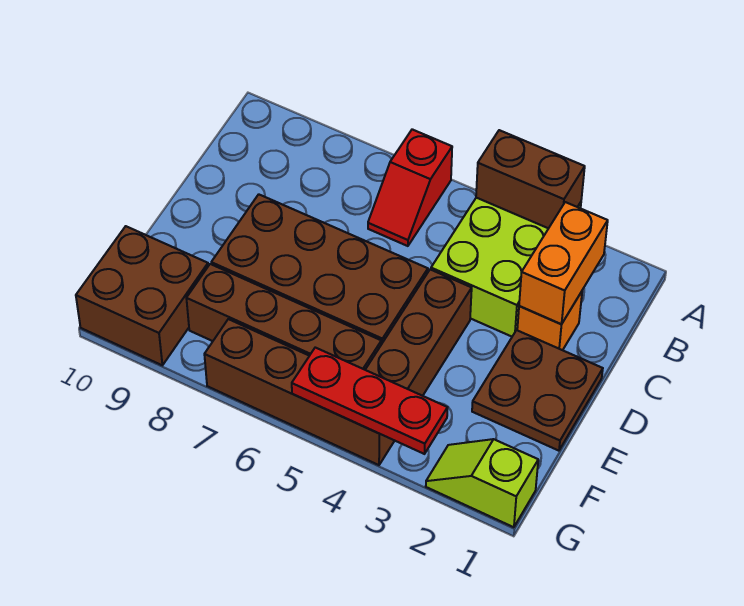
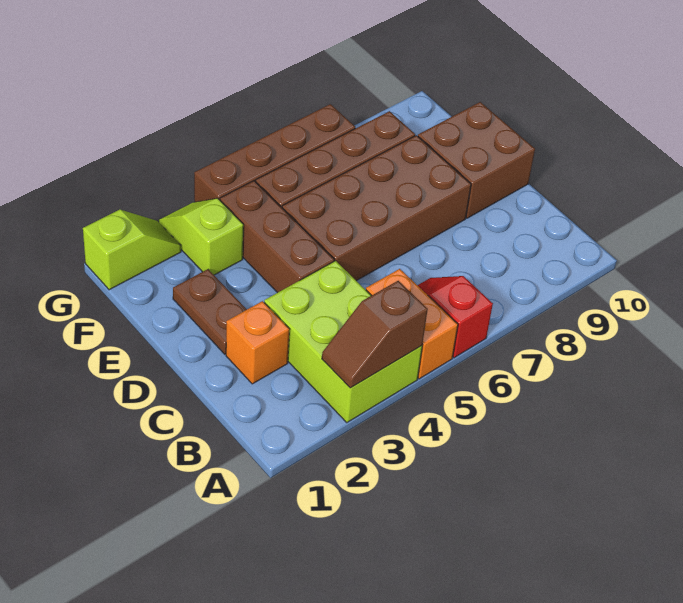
brown brick A3:A4 level 2 -> brown slope A3:A4 level 2 top 4
orange brick B2:C2 level 2 -> orange brick A5:B5 level 1
brown plate D1:E2 level 1 -> brown plate D2:E2 level 1
none -> lime slope F3:G3 level 1 top F
brown brick F9:G10 level 1 -> brown brick D9:E10 level 1
red plate G3:G5 level 2 -> none

